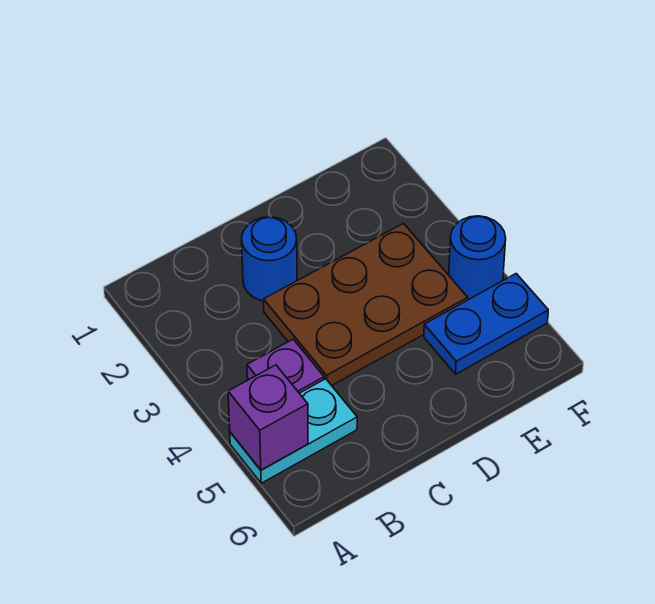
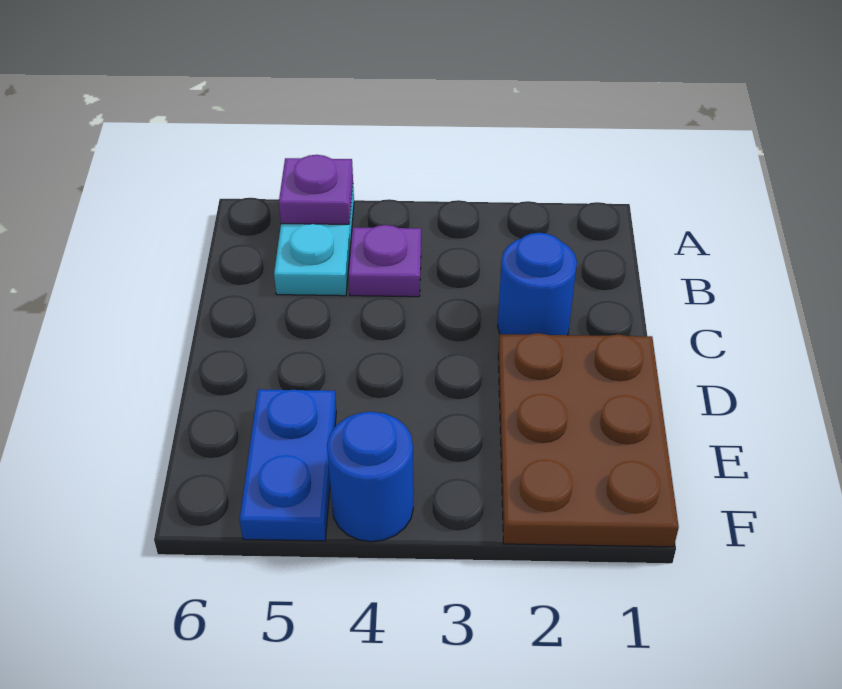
purple brick A5 level 2 -> purple plate A5 level 2
brown plate C3:E4 level 1 -> brown plate D1:F2 level 1

